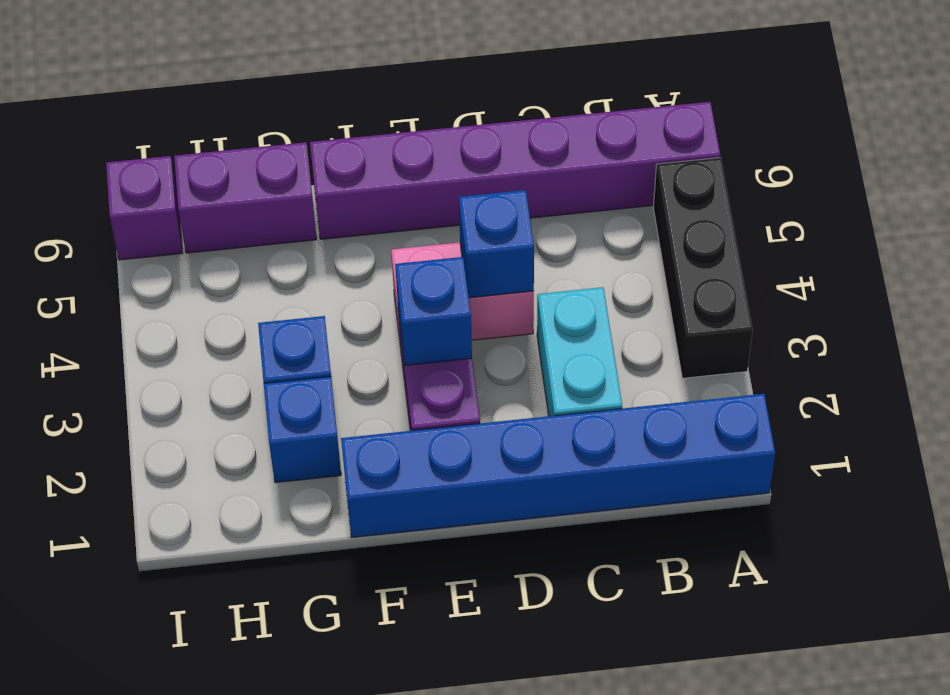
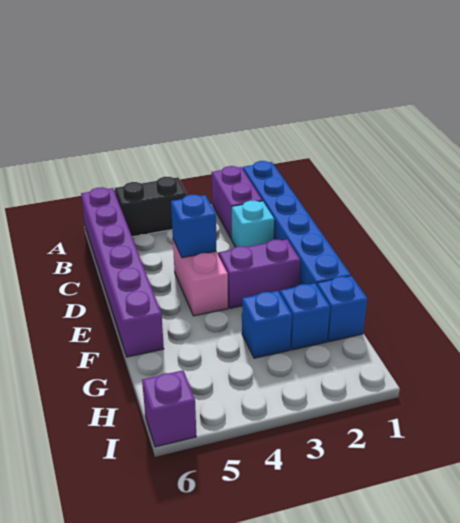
black brick A3:A5 level 1 -> black brick A4:A5 level 1
cyan brick C2:C3 level 1 -> cyan brick C2 level 1
blue brick E3 level 2 -> blue brick G1 level 1
purple brick G6:H6 level 1 -> purple brick A2:B2 level 1

